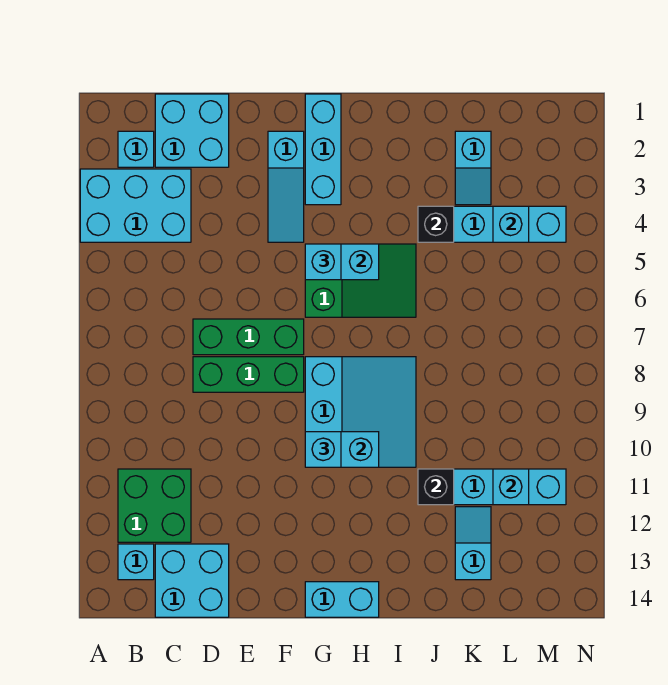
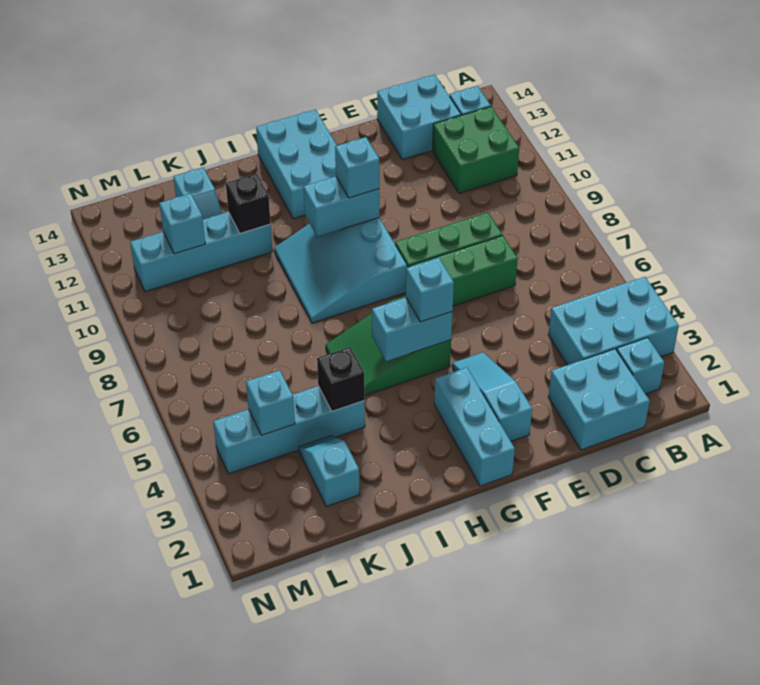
cyan brick G14:H14 level 1 -> cyan brick G12:H14 level 1

